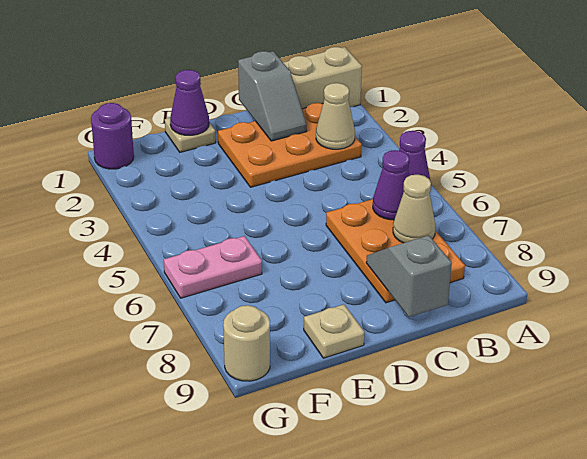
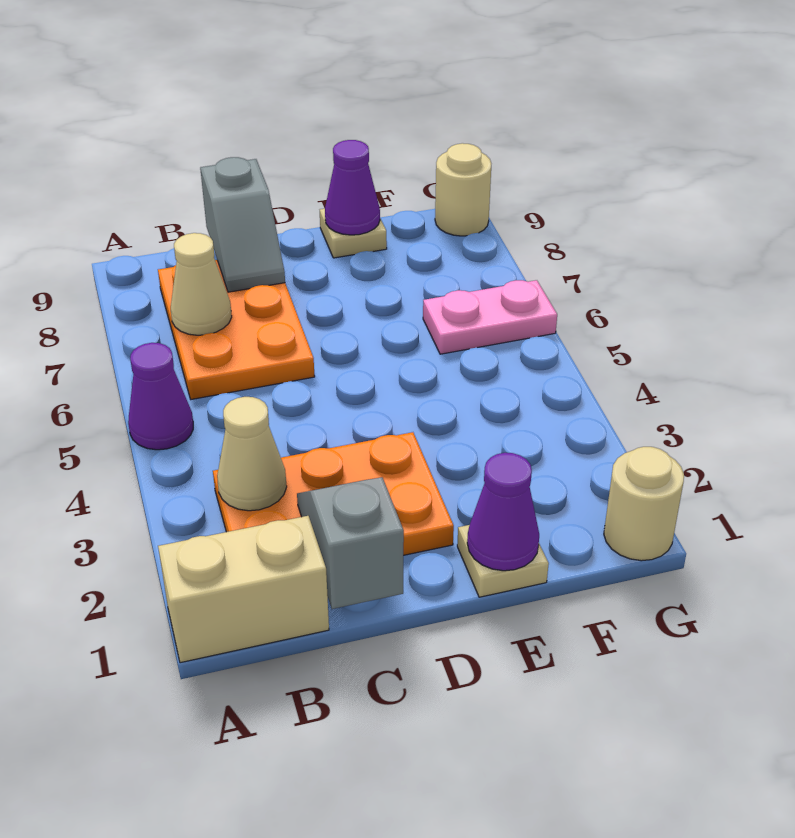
purple cone B6 level 2 -> purple cone E9 level 2
purple round brick G1 level 1 -> tan round brick G1 level 1

